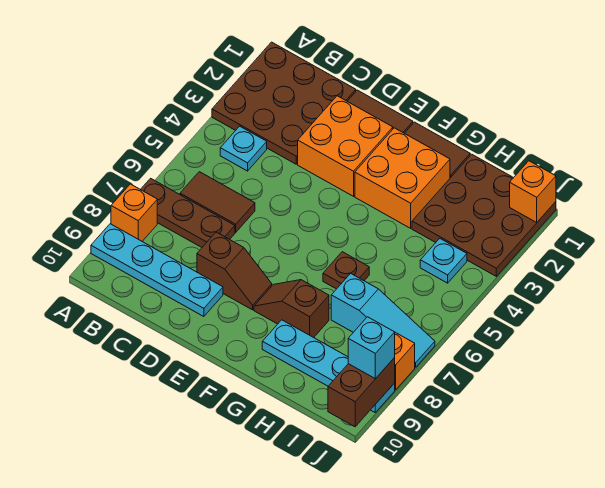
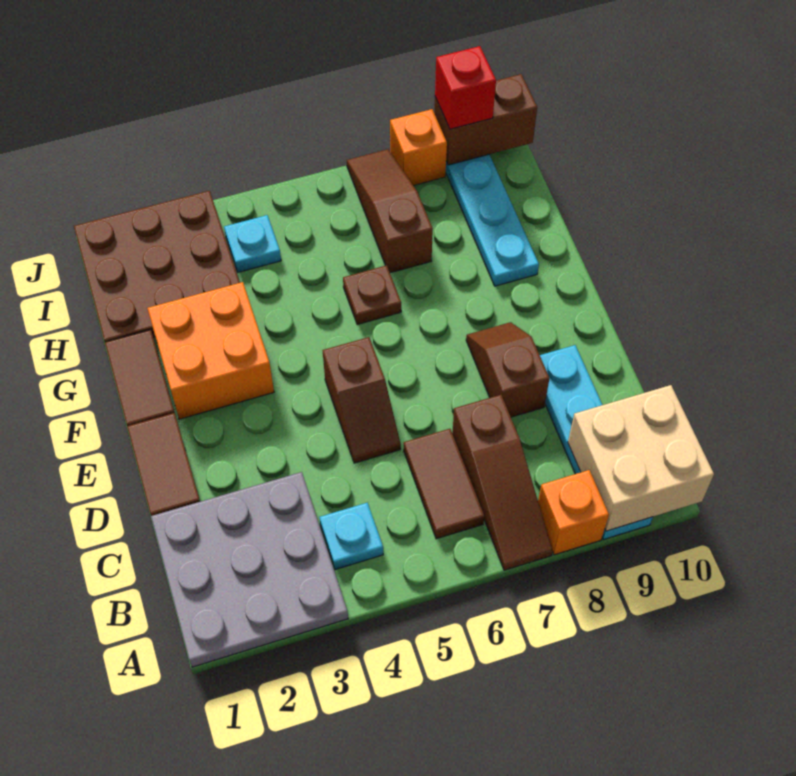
brown plate A1:C3 level 1 -> grey plate A1:C3 level 1
brown plate A7:C7 level 1 -> brown slope A7:C7 level 1 top C
none -> tan brick A9:B10 level 2
orange brick D2:E3 level 1 -> none
brown slope F8:G8 level 1 top G -> brown slope D5:E5 level 1 top E
cyan slope H7:J7 level 1 top H -> brown slope H7:J7 level 1 top H
orange brick J1 level 2 -> none
cyan brick J9 level 3 -> red brick J9 level 3

